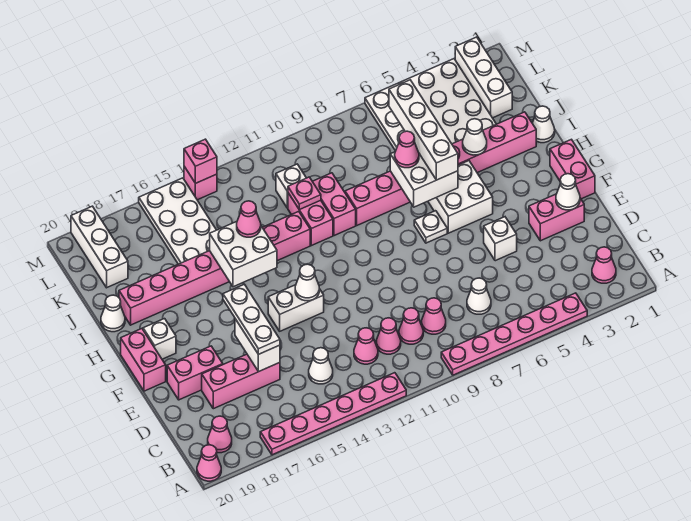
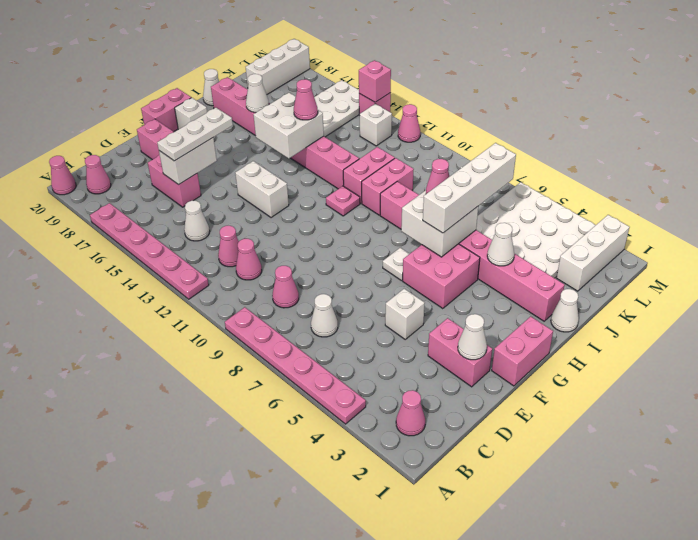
pink cone C10 level 1 -> pink cone M12 level 1
pink brick D16:D18 level 1 -> pink brick D16:D17 level 1
white cone F13 level 2 -> white cone I17 level 2
white brick G5:H6 level 1 -> pink brick G5:H6 level 1
pink plate J11 level 2 -> pink plate H11 level 1
white brick K11 level 1 -> white brick L13 level 1

